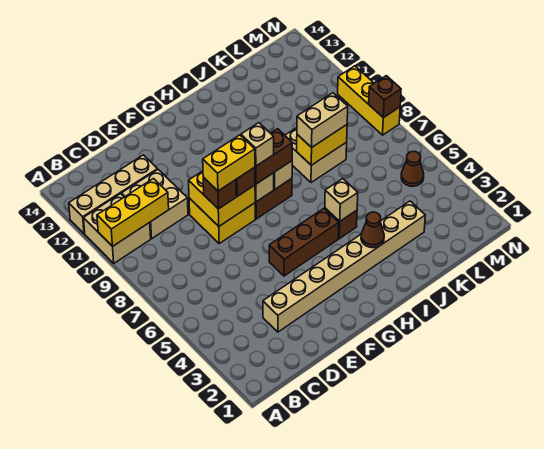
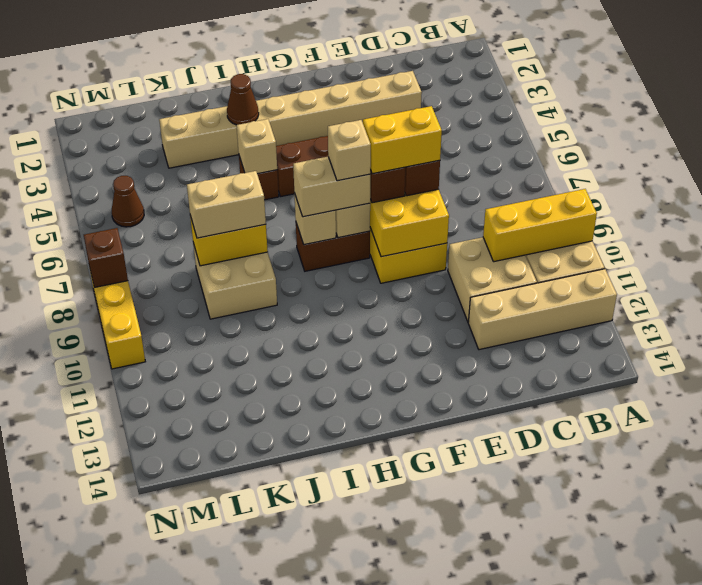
brown brick G8:H8 level 3 -> tan brick G8:H8 level 3

